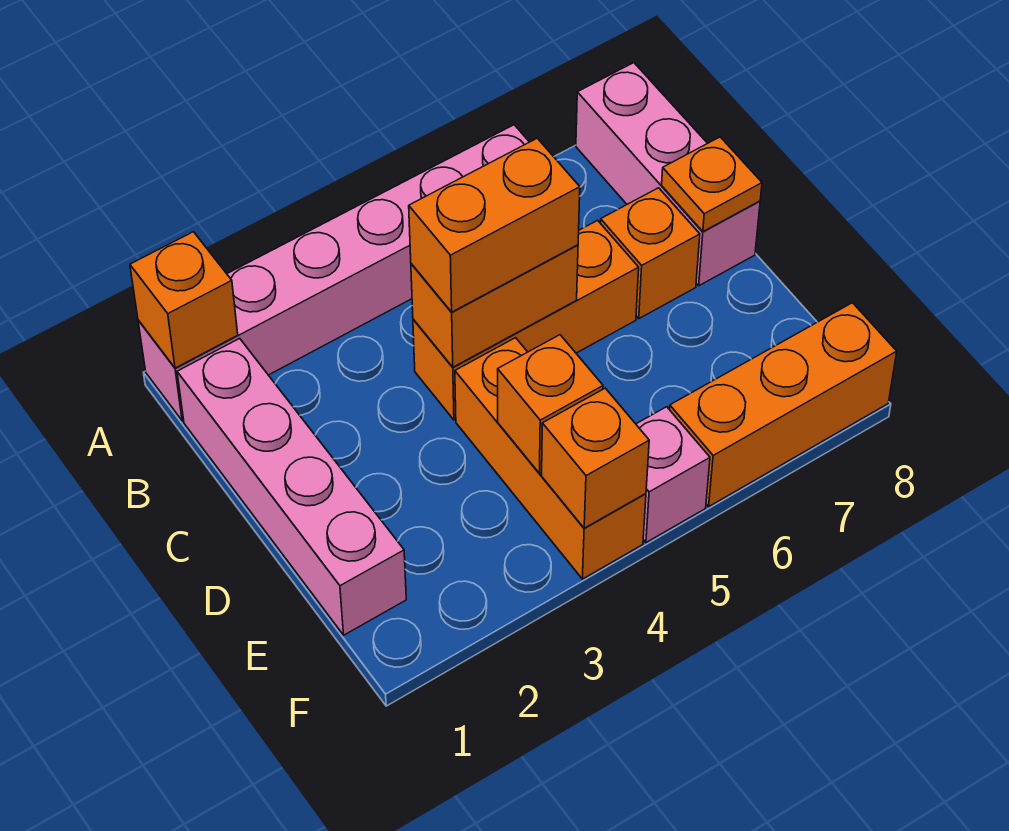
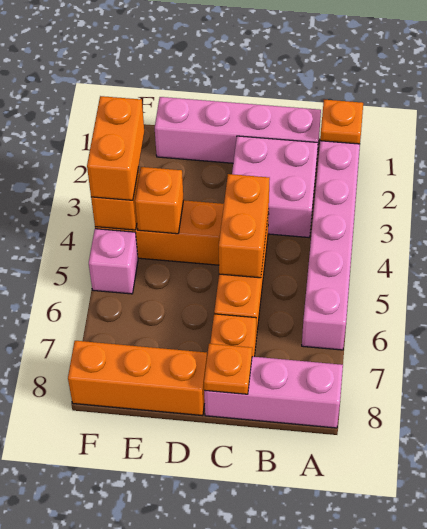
orange brick A1 level 2 -> orange plate A1 level 2
none -> pink brick B2:C3 level 1
orange brick C4:C5 level 3 -> orange brick F3:F4 level 3
orange brick F6:F8 level 1 -> orange brick D8:F8 level 1

